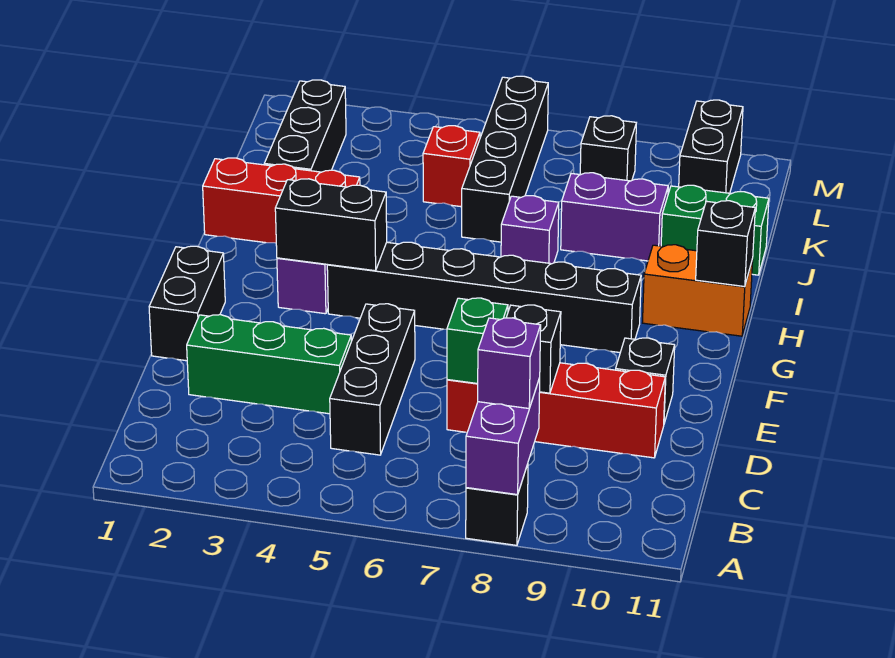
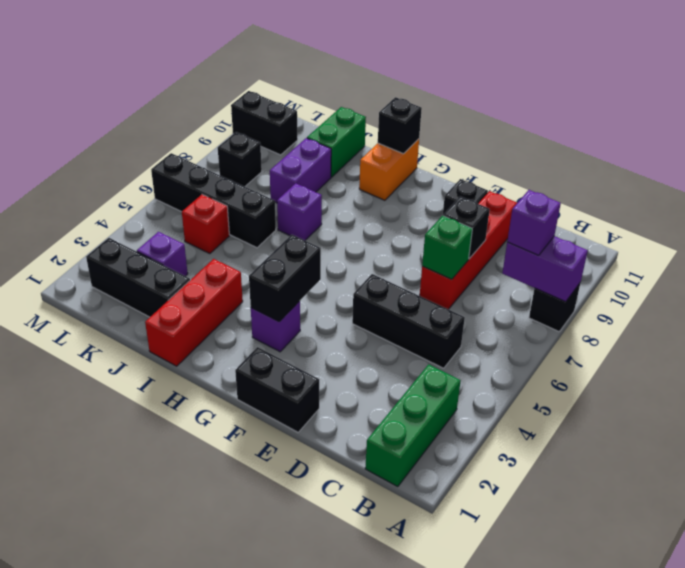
green brick D2:D4 level 1 -> green brick B1:B3 level 1
black brick G4:G9 level 1 -> none
none -> purple brick K3 level 1

